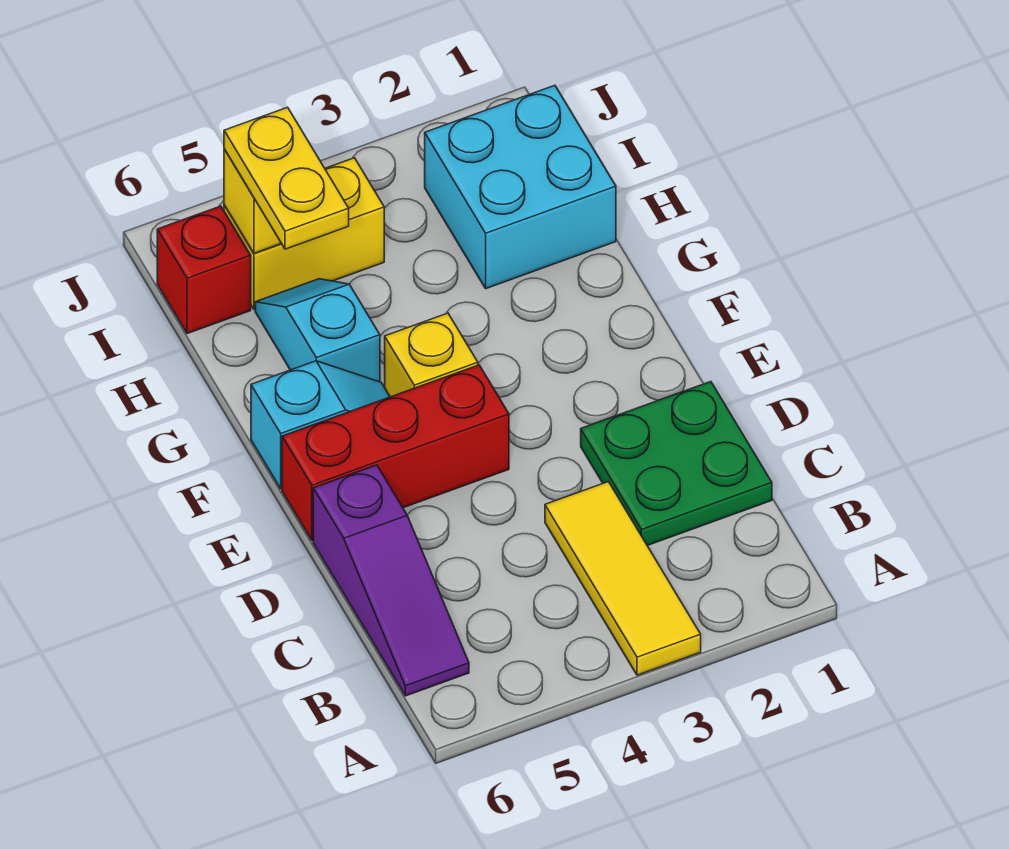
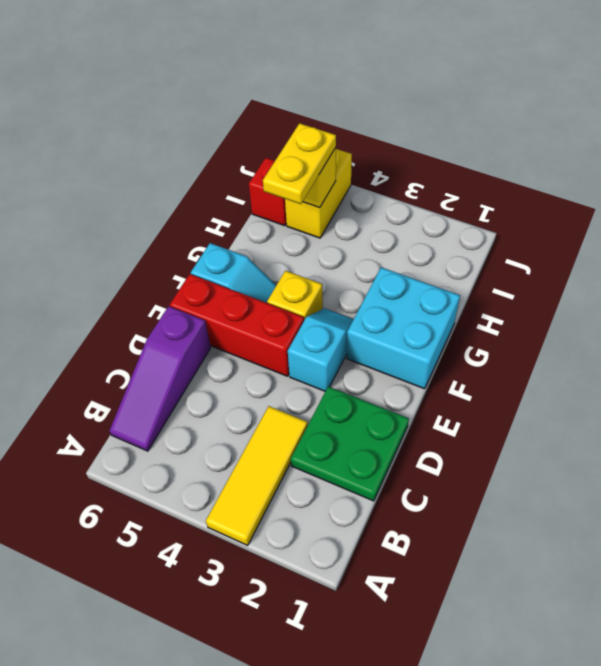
cyan slope G5:H5 level 1 top G -> cyan slope E3:F3 level 1 top E
cyan brick H1:I2 level 1 -> cyan brick F1:G2 level 1
yellow brick I4:I5 level 1 -> yellow brick I5:J5 level 1

